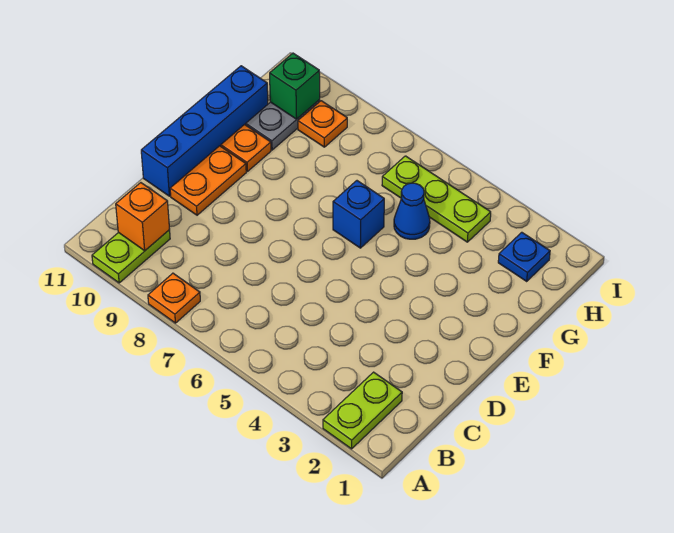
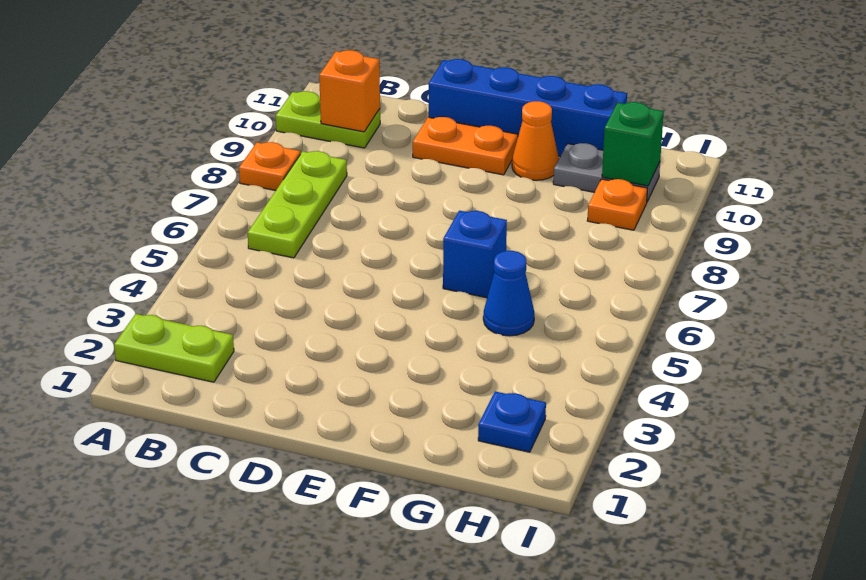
orange plate F10 level 1 -> orange cone F10 level 1
lime plate H4:H6 level 1 -> lime plate B6:B8 level 1

